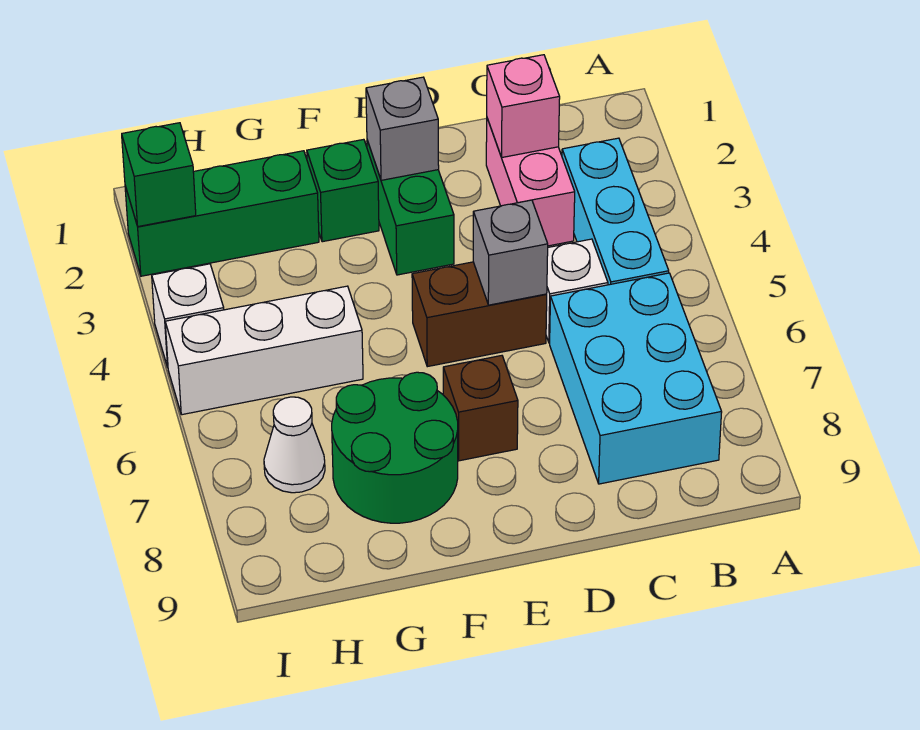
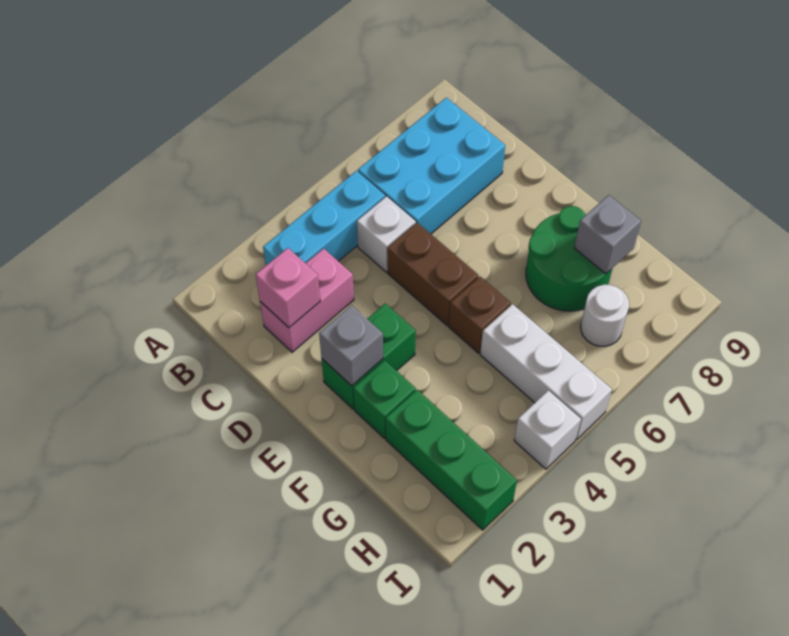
grey brick D5 level 2 -> grey brick G8 level 2
brown brick E7 level 1 -> brown brick F5 level 1
white cone H7 level 1 -> white round brick H7 level 1
green brick I2 level 2 -> none

